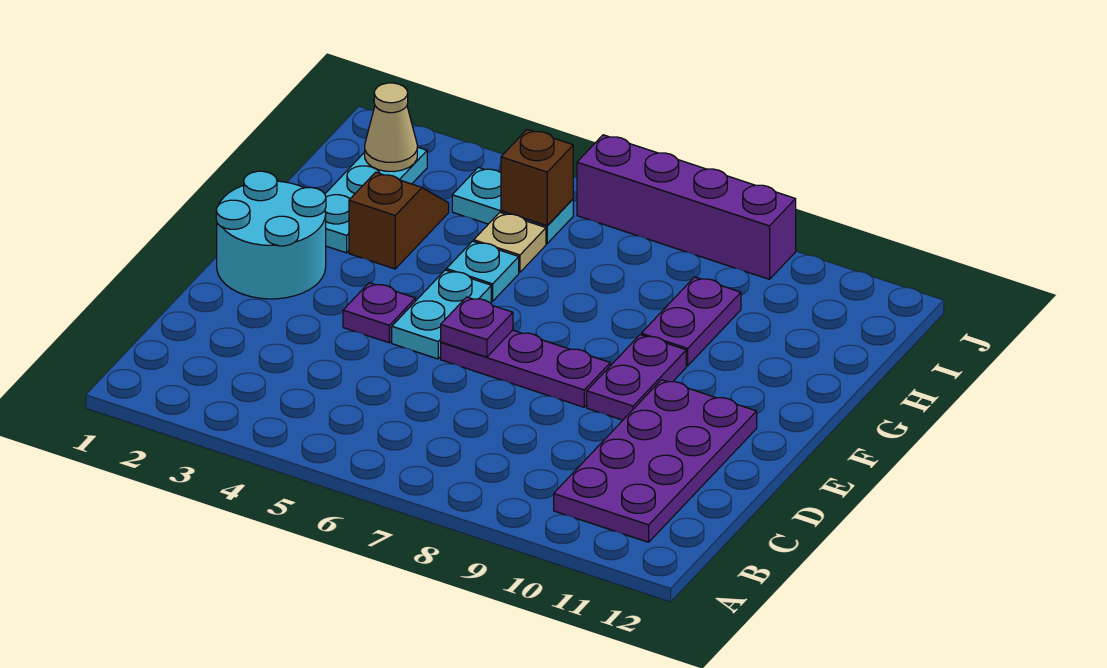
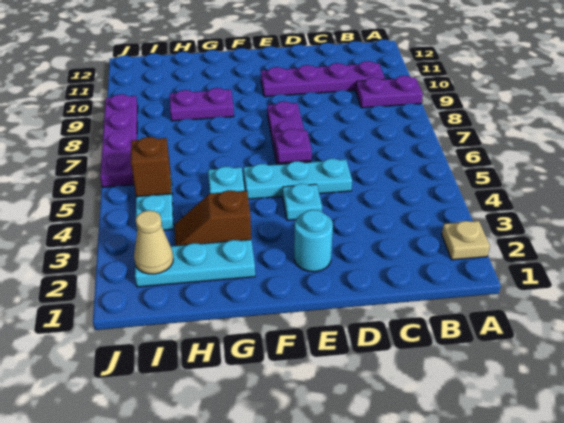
purple plate B10:E11 level 1 -> purple plate B10:E10 level 1
cyan round brick E1:F2 level 1 -> cyan round brick E2 level 1
purple plate E4 level 1 -> cyan plate E4 level 1
cyan plate E5:F5 level 1 -> cyan plate D5:F5 level 1
purple plate E9:F9 level 1 -> purple plate A9:B9 level 1
tan plate H5 level 1 -> tan plate A2 level 1
purple brick J6:J9 level 1 -> purple plate J6:J9 level 1

